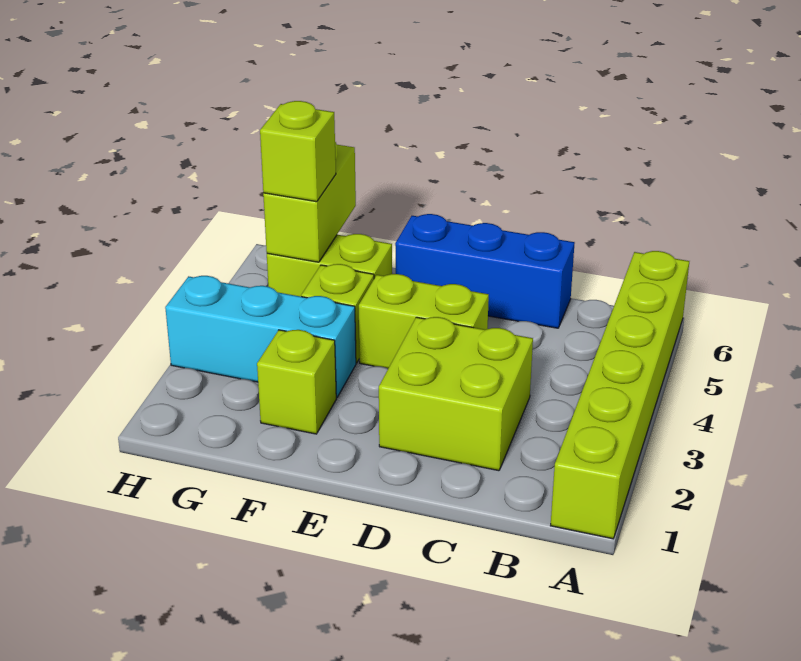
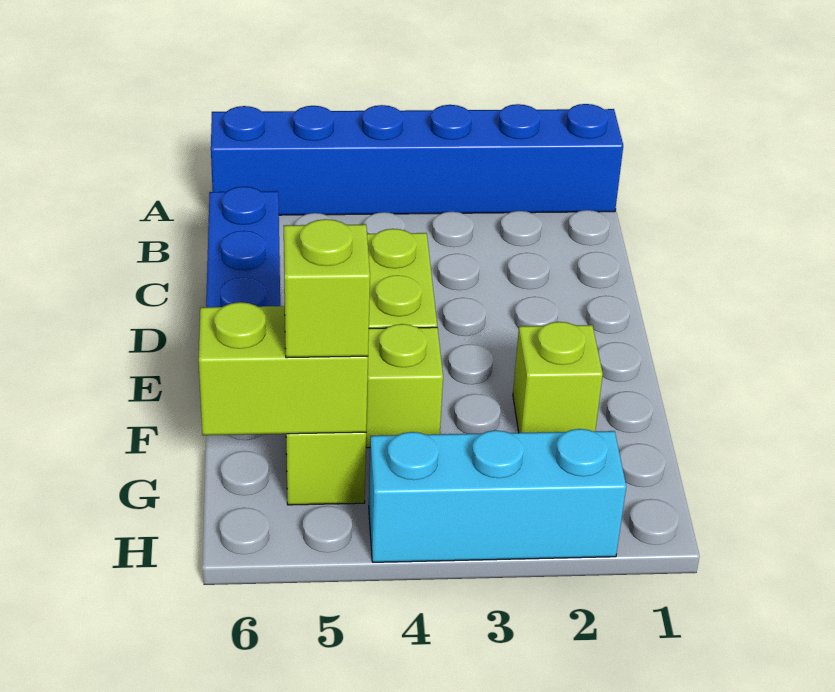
lime brick A1:A6 level 1 -> blue brick A1:A6 level 1
lime brick C2:D3 level 1 -> none
cyan brick F3:H3 level 1 -> cyan brick H2:H4 level 1

